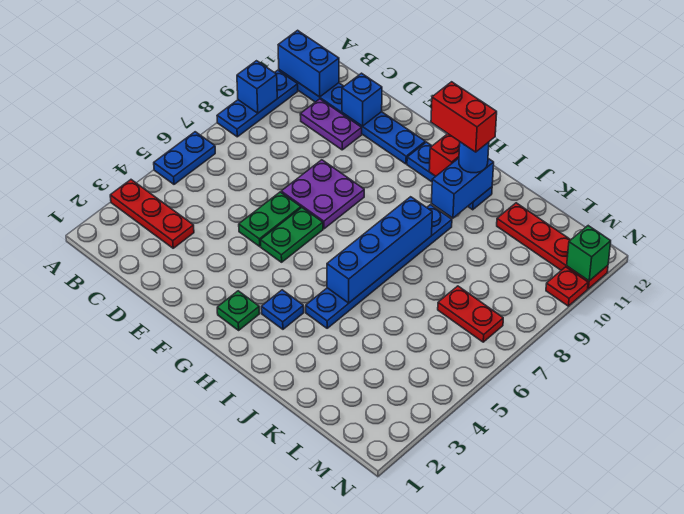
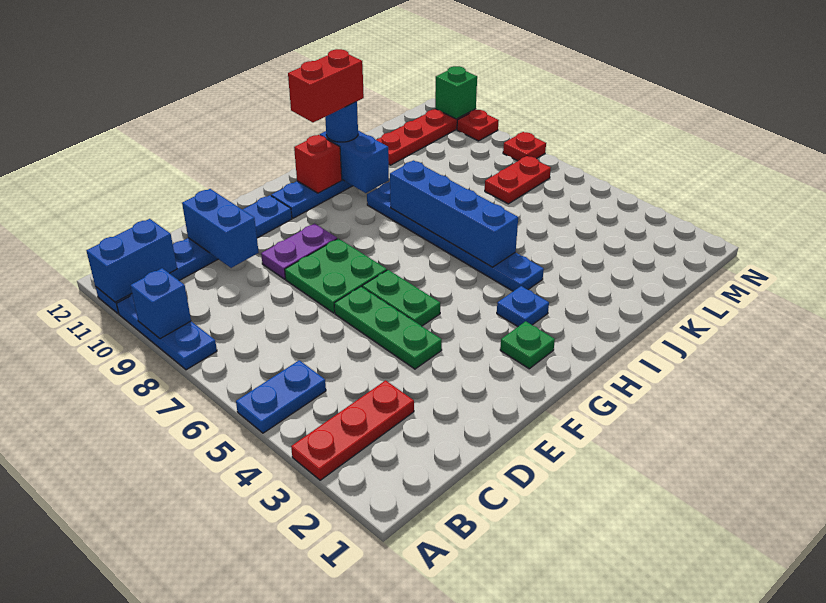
blue plate A5:A6 level 1 -> blue plate A5:B5 level 1
purple plate C10:D10 level 1 -> purple plate E9:F9 level 1
blue brick D11 level 2 -> blue brick D10:D11 level 2
green plate E5:E6 level 1 -> green plate E4:E6 level 1
purple plate E7:F8 level 1 -> green plate E7:F8 level 1
none -> red plate N8 level 1

